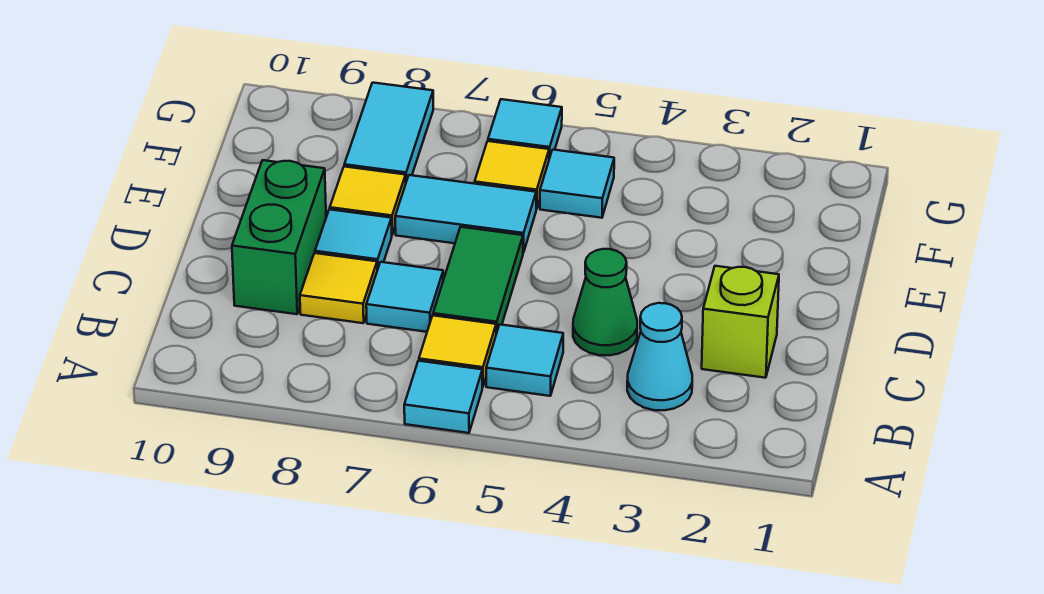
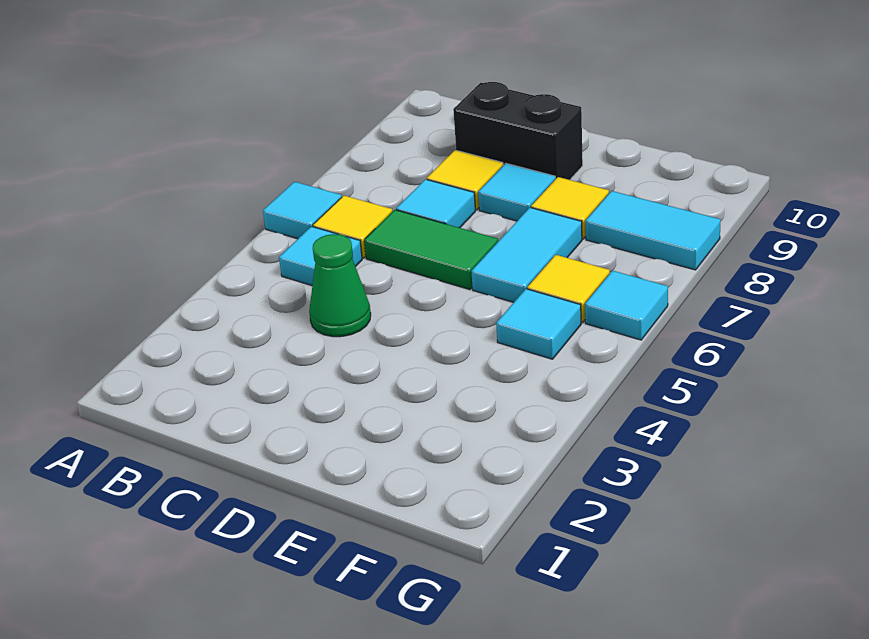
cyan cone B3 level 1 -> none
lime brick C2 level 1 -> none
green brick C9:D9 level 1 -> black brick C9:D9 level 1

